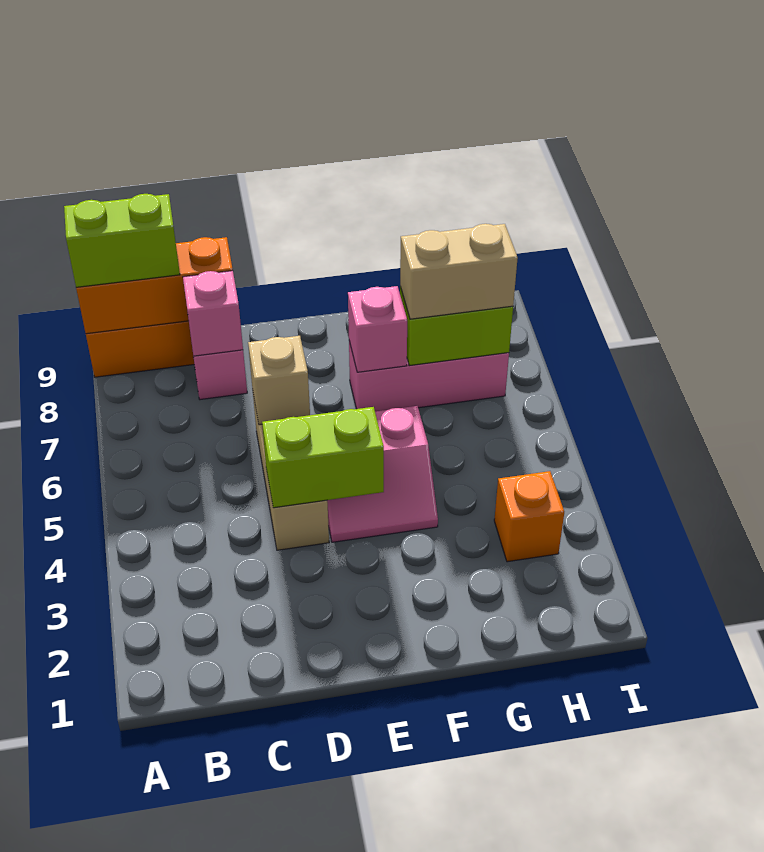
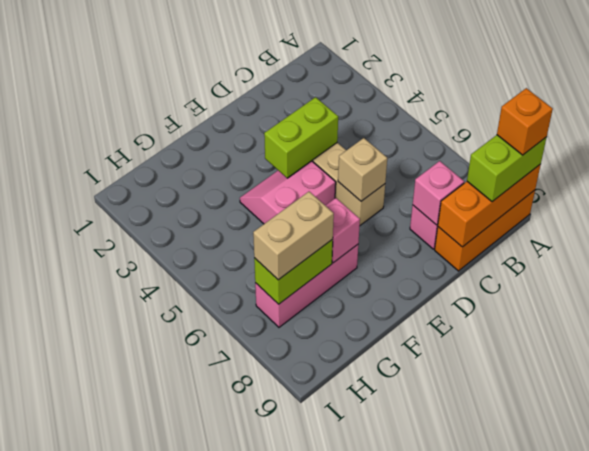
orange brick H3 level 1 -> orange brick A9 level 4

